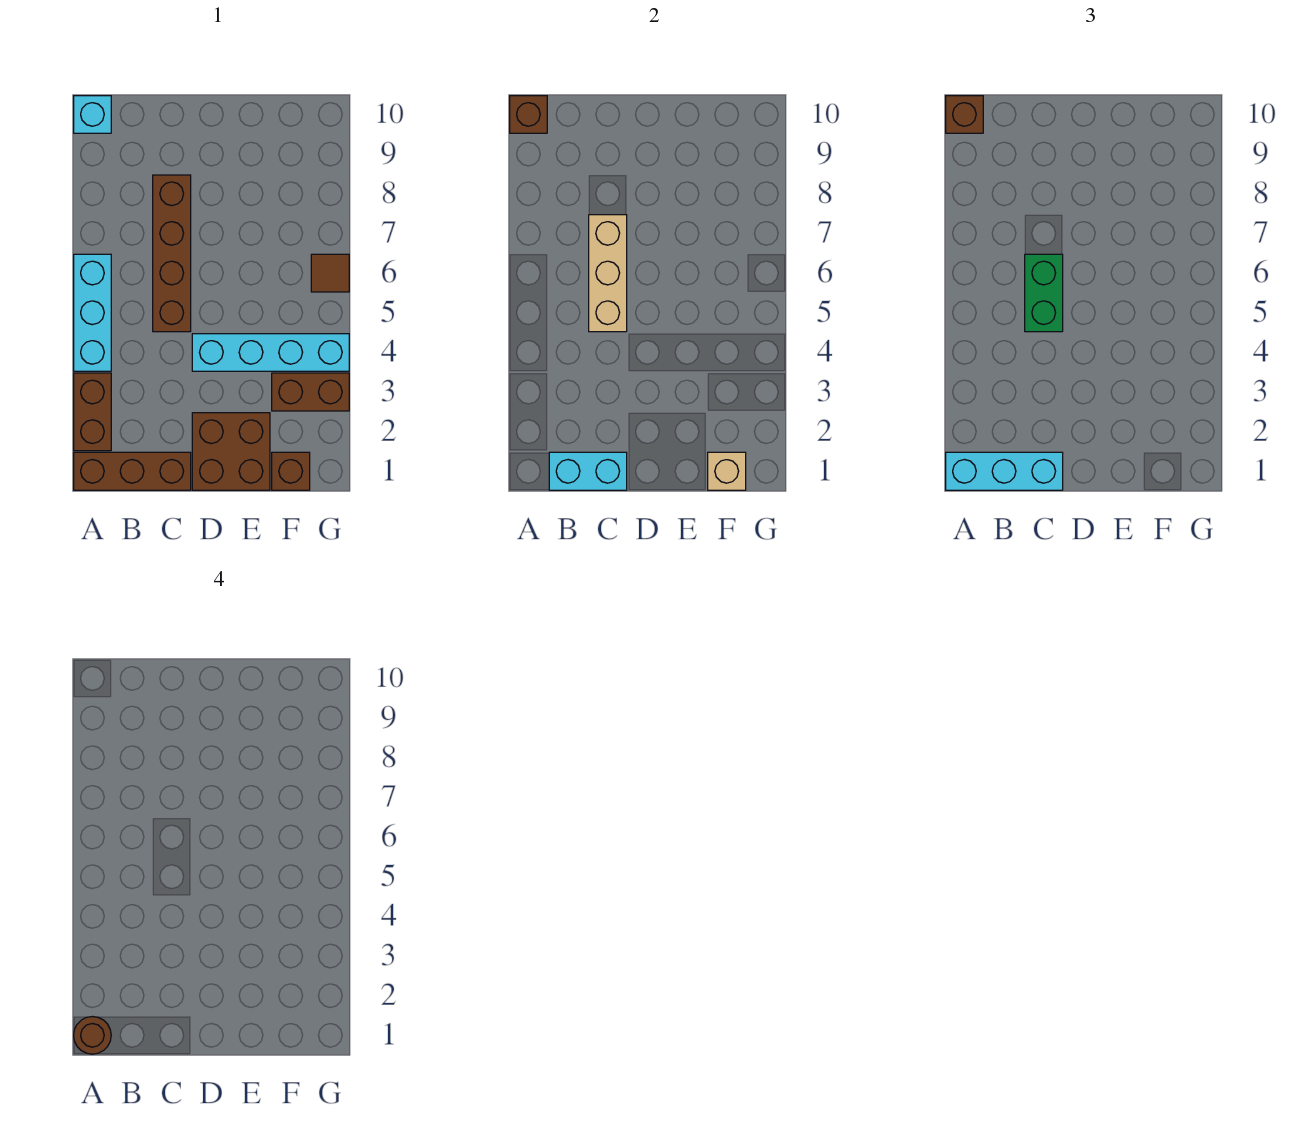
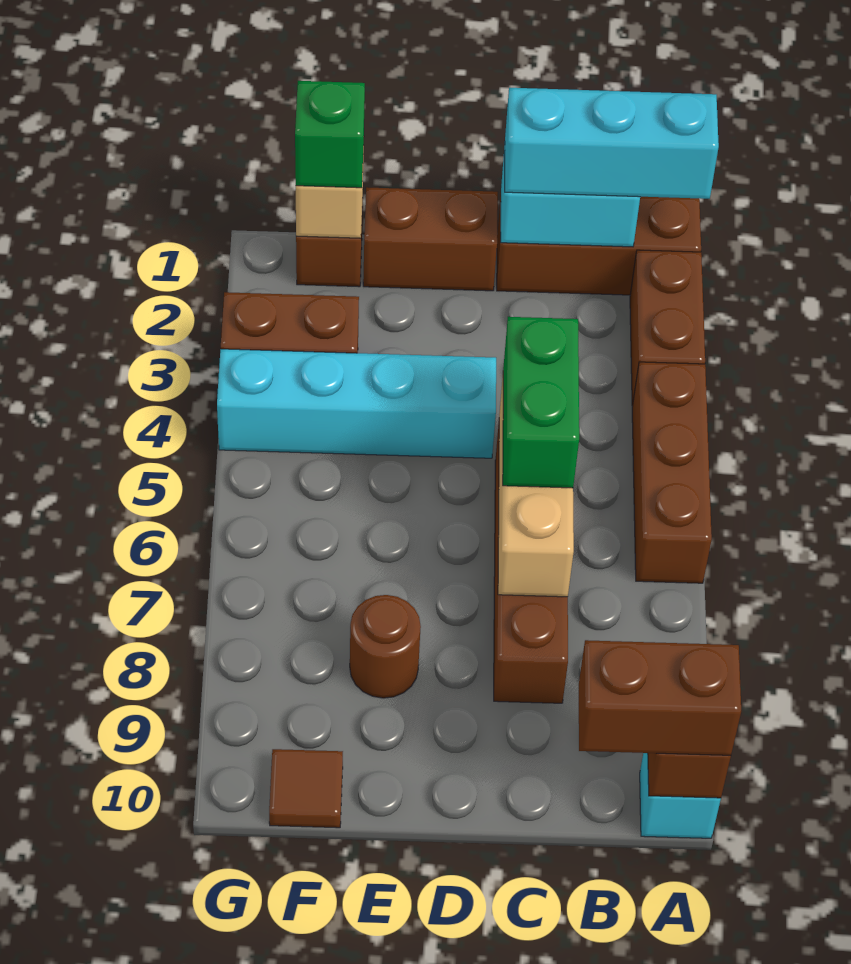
brown round brick A1 level 4 -> brown round brick E8 level 1
cyan brick A4:A6 level 1 -> brown brick A4:A6 level 1
brown brick A10 level 3 -> brown brick A10:B10 level 3
brown brick D1:E2 level 1 -> brown brick D1:E1 level 1
none -> green brick F1 level 3
brown tile G6 level 1 -> brown tile F10 level 1

